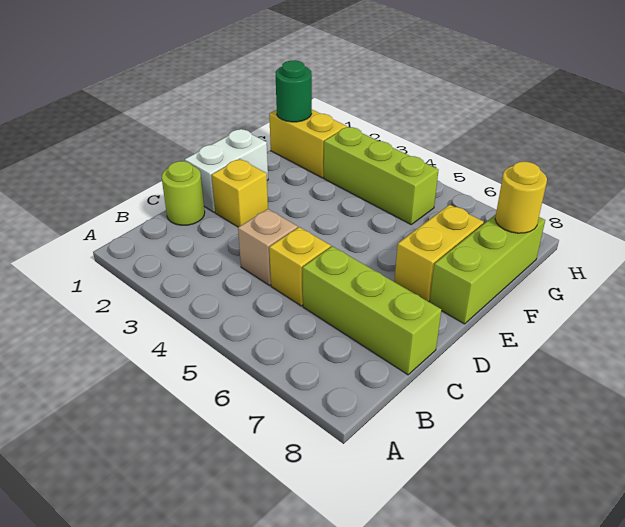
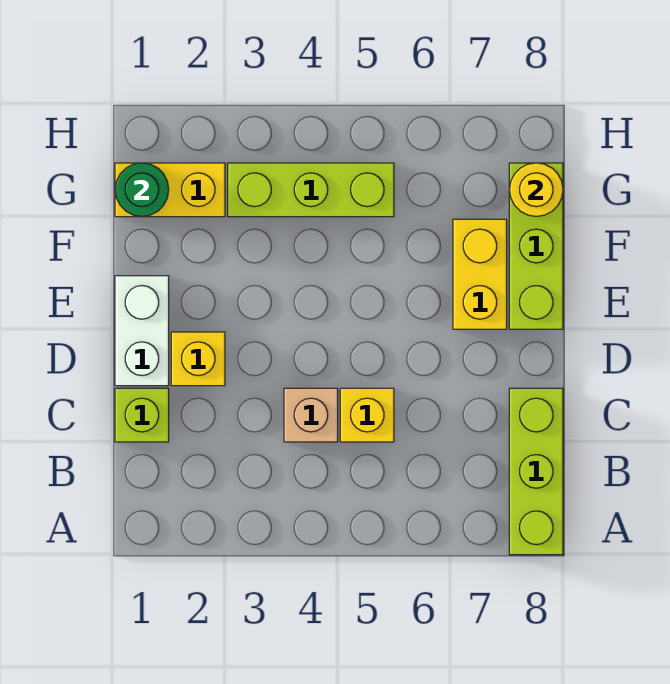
lime round brick C1 level 1 -> lime brick C1 level 1
lime brick C6:C8 level 1 -> lime brick A8:C8 level 1

